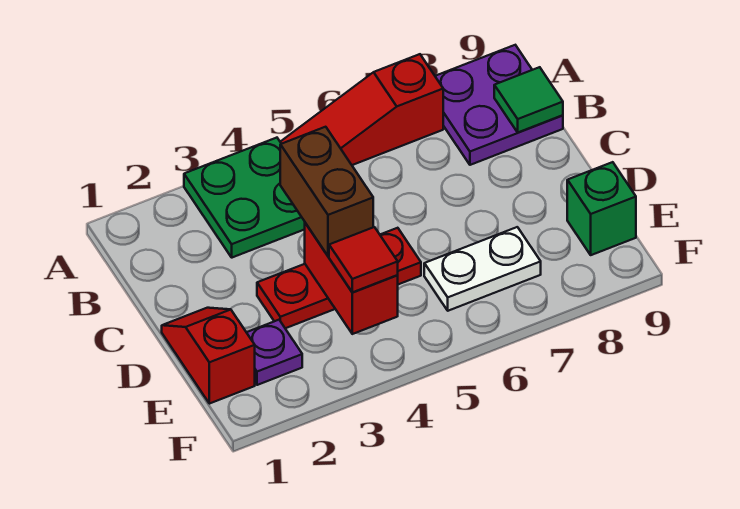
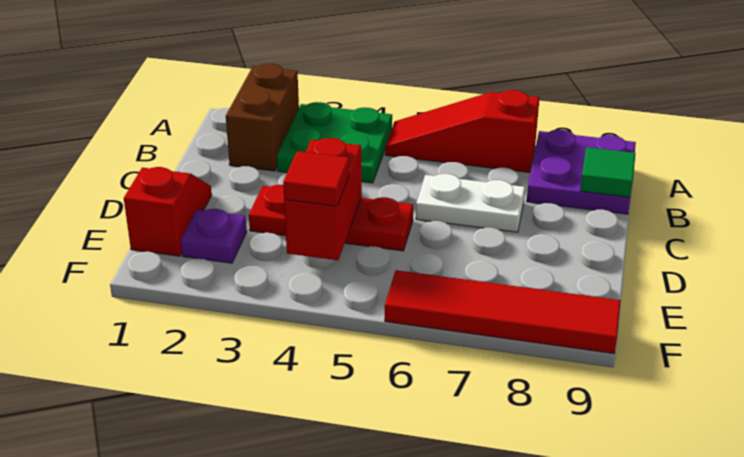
brown brick C4:D4 level 3 -> brown brick A2:B2 level 1
white plate E6:E7 level 1 -> white plate C6:C7 level 1
green brick E9 level 1 -> none
none -> red tile F6:F9 level 1

